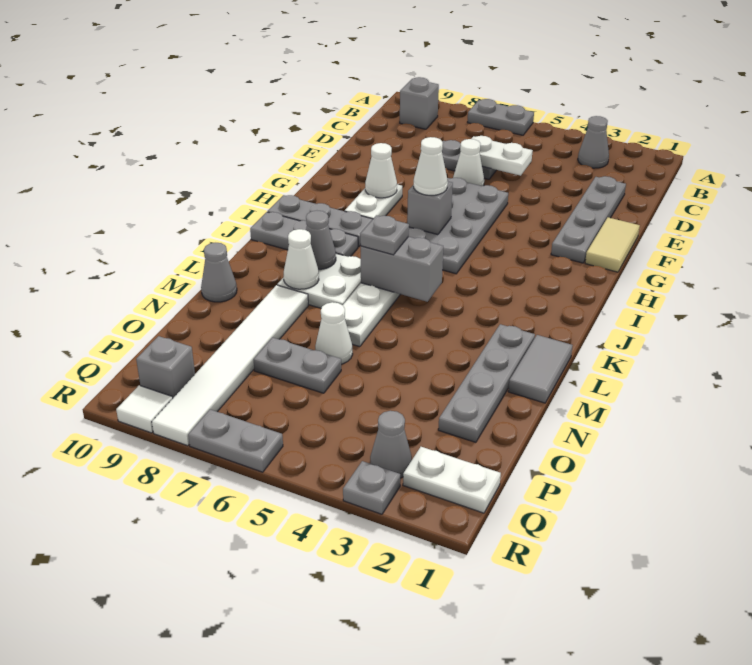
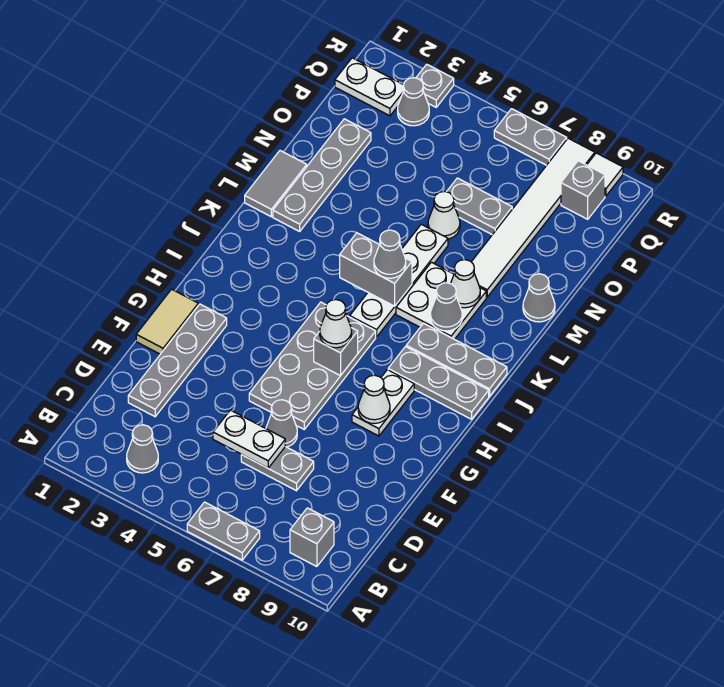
white cone E6 level 1 -> grey cone E6 level 1
grey plate K6 level 3 -> grey cone K6 level 3

